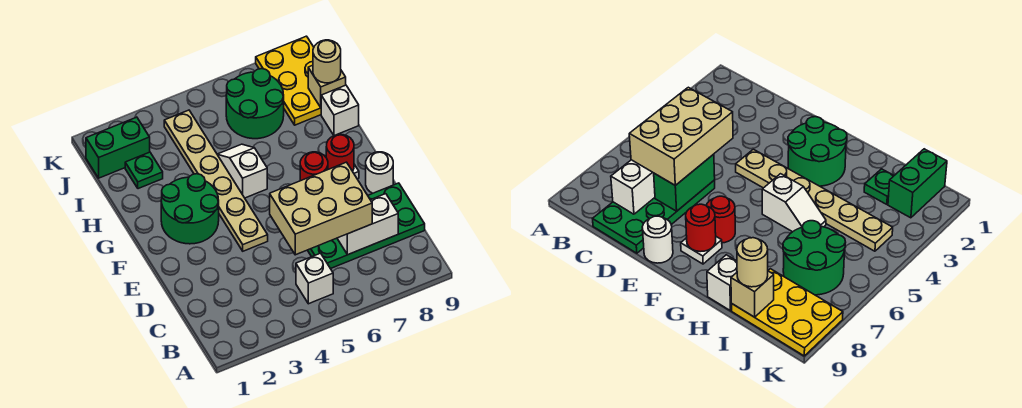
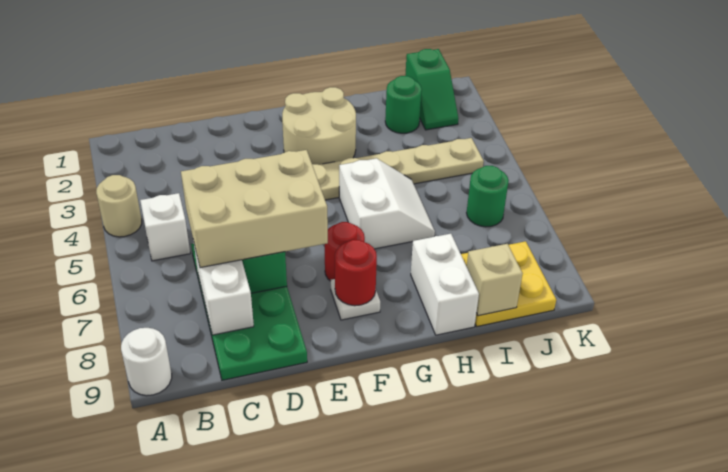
tan brick C5:D7 level 3 -> tan brick C6:E7 level 3
white round brick E9 level 1 -> white round brick A9 level 1
green round brick F2:G3 level 1 -> tan round brick F2:G3 level 1
white slope G5:H5 level 1 top G -> white slope G5:H6 level 1 top G
white brick H9 level 1 -> white brick H8:H9 level 1
green plate I2 level 1 -> green round brick I2 level 1
green round brick I6:J7 level 1 -> green round brick J6 level 1
yellow plate I8:K9 level 1 -> yellow plate I8:J9 level 1
tan round brick I9 level 3 -> tan round brick A4 level 1
green brick J1:J2 level 1 -> green slope J1:J2 level 1 top 1

